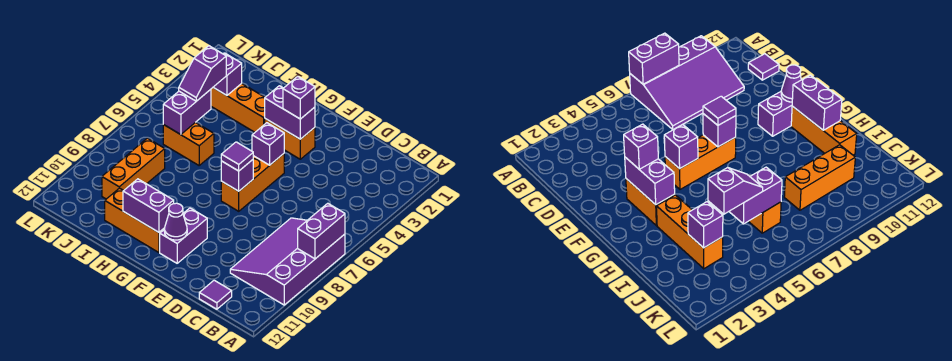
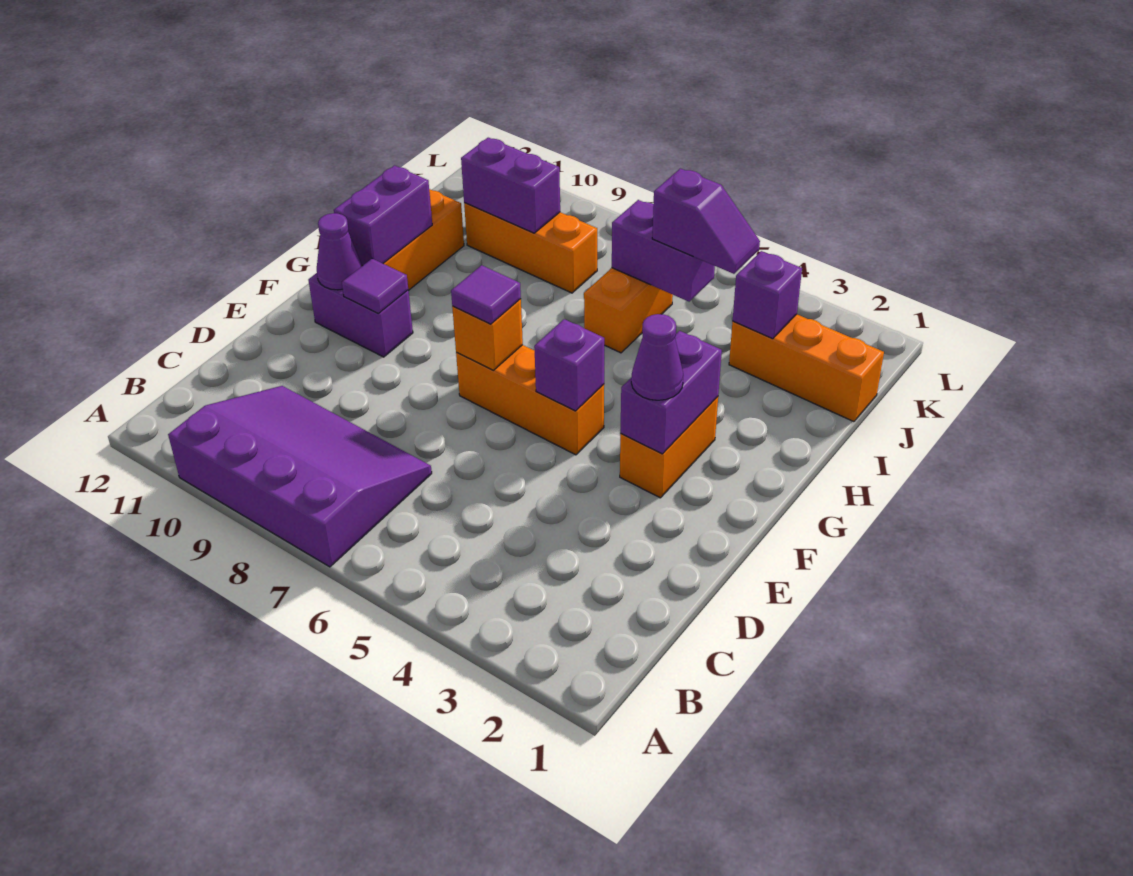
purple brick A7:A8 level 2 -> purple brick J9:J10 level 2
purple tile C12 level 1 -> purple tile F10 level 2
purple brick F3 level 3 -> purple cone F3 level 3
purple brick F7 level 2 -> orange brick F7 level 2
orange brick H3:J3 level 1 -> orange brick J1:J3 level 1
purple slope J4:J5 level 3 top 4 -> purple slope J4:J5 level 3 top 5

